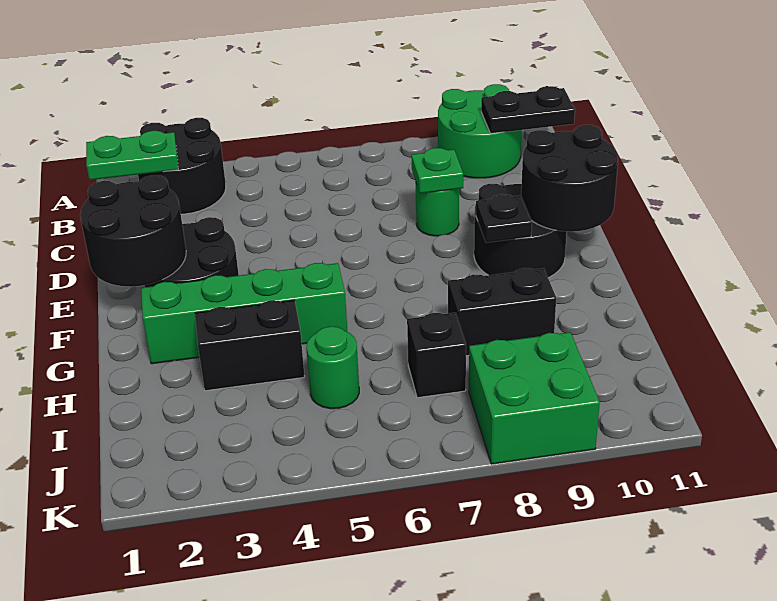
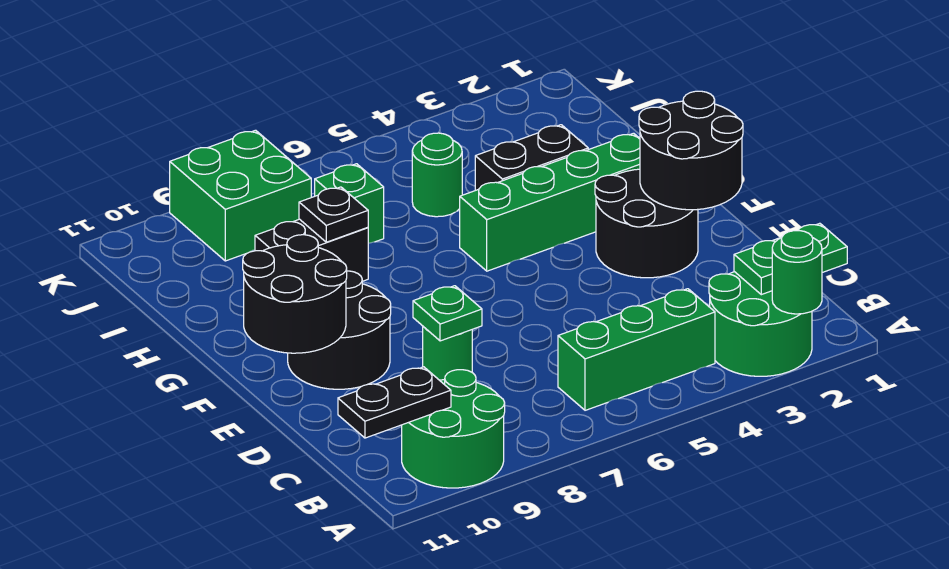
black round brick A2:B3 level 1 -> green round brick A2:B3 level 1
none -> green round brick A2 level 2
none -> green brick B4:B6 level 1
black plate F9 level 2 -> black plate H8 level 2
black brick I7 level 1 -> green brick I7 level 1

